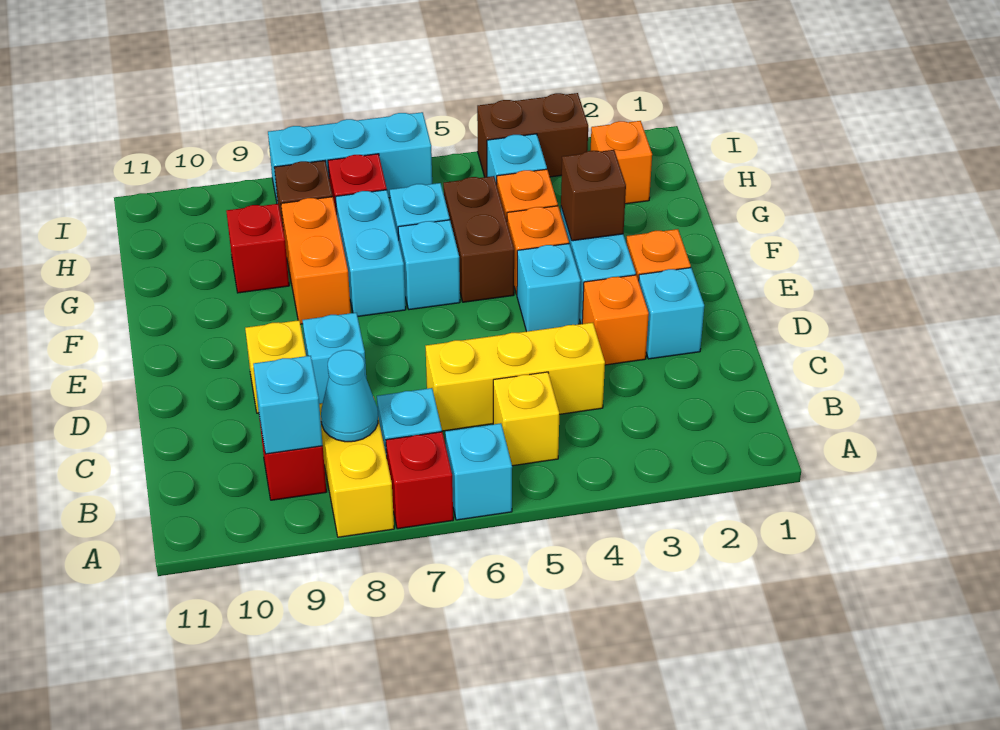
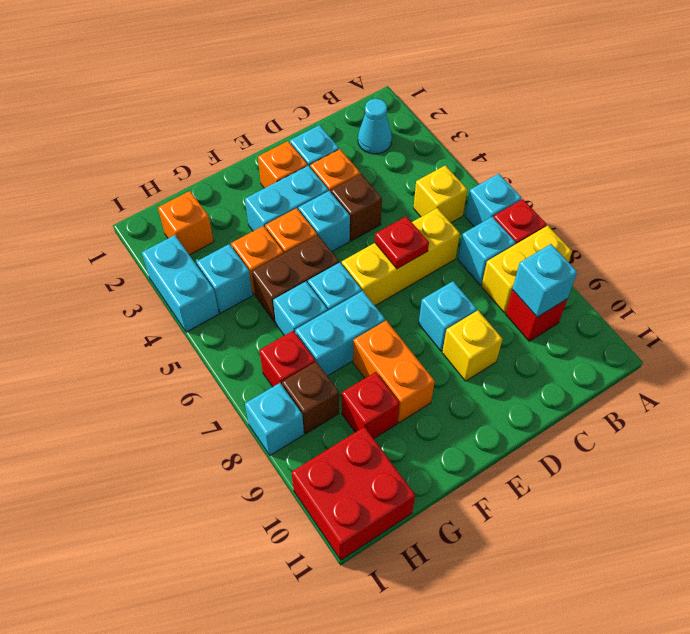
cyan cone B8 level 2 -> cyan cone B2 level 1
yellow brick C4:C6 level 1 -> yellow brick C6:E6 level 1
none -> red plate D6 level 2
brown brick F3 level 2 -> brown brick D4 level 1
orange brick F8:G8 level 1 -> orange brick F8:F9 level 1
none -> red brick H10:I11 level 1
brown brick I3:I4 level 1 -> cyan brick I3:I4 level 1
cyan brick I6:I8 level 1 -> cyan brick I8 level 1

